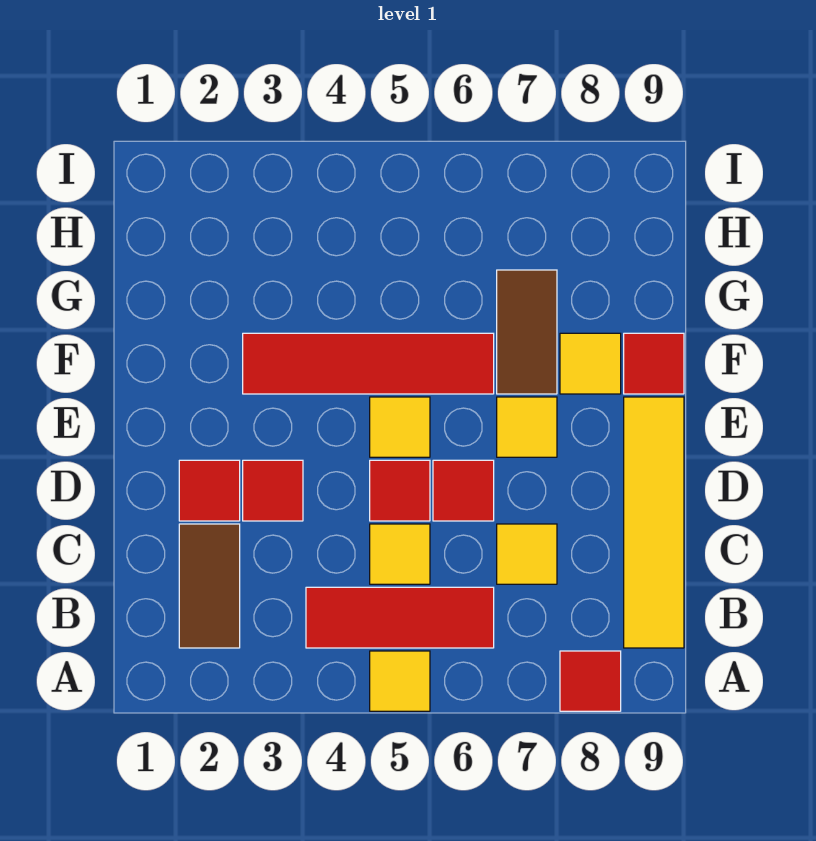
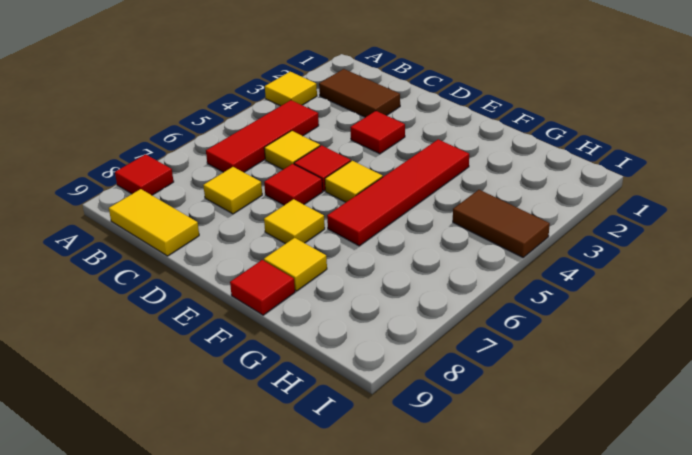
yellow tile A5 level 1 -> yellow tile A3 level 1
yellow tile B9:E9 level 1 -> yellow tile B9:C9 level 1
red tile D2 level 1 -> none
brown tile F7:G7 level 1 -> brown tile H4:I4 level 1

